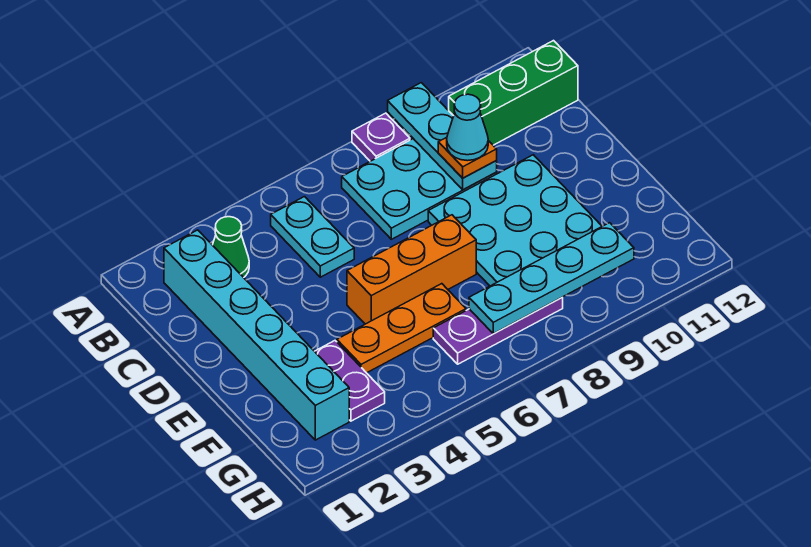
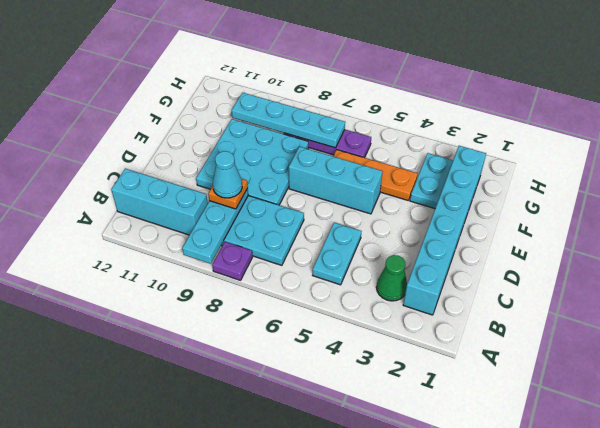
green brick B10:B12 level 1 -> cyan brick B10:B12 level 1
orange brick E5:E7 level 1 -> cyan brick E5:E7 level 1
purple plate F3:G3 level 1 -> cyan plate F3:G3 level 1

